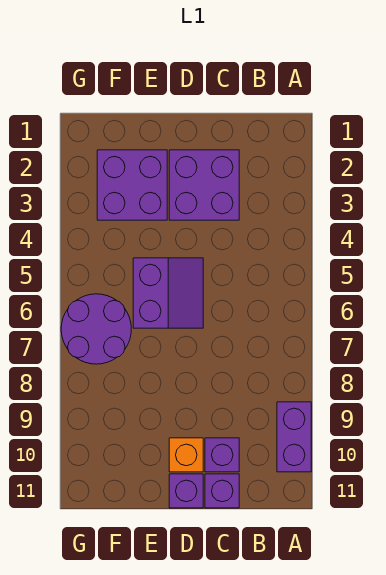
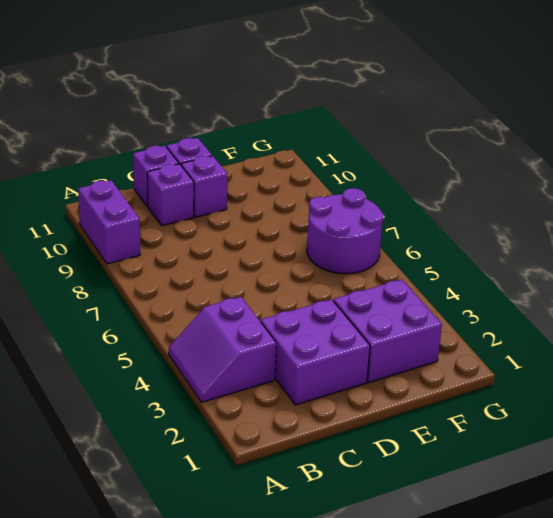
purple slope D5:E6 level 1 top E -> purple slope A3:B4 level 1 top B
orange brick D10 level 1 -> purple brick D10 level 1

